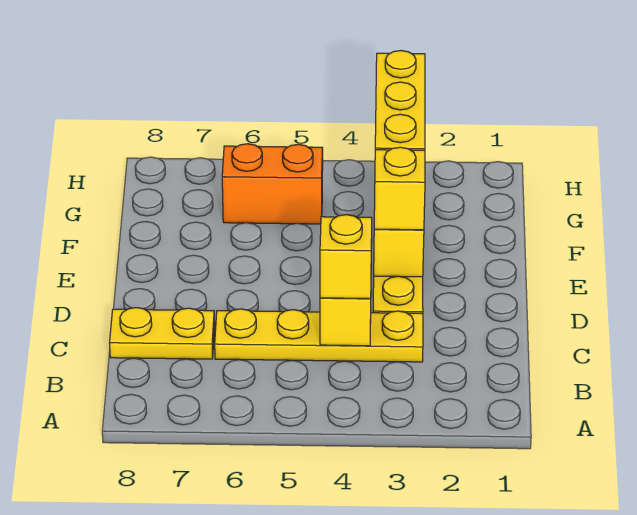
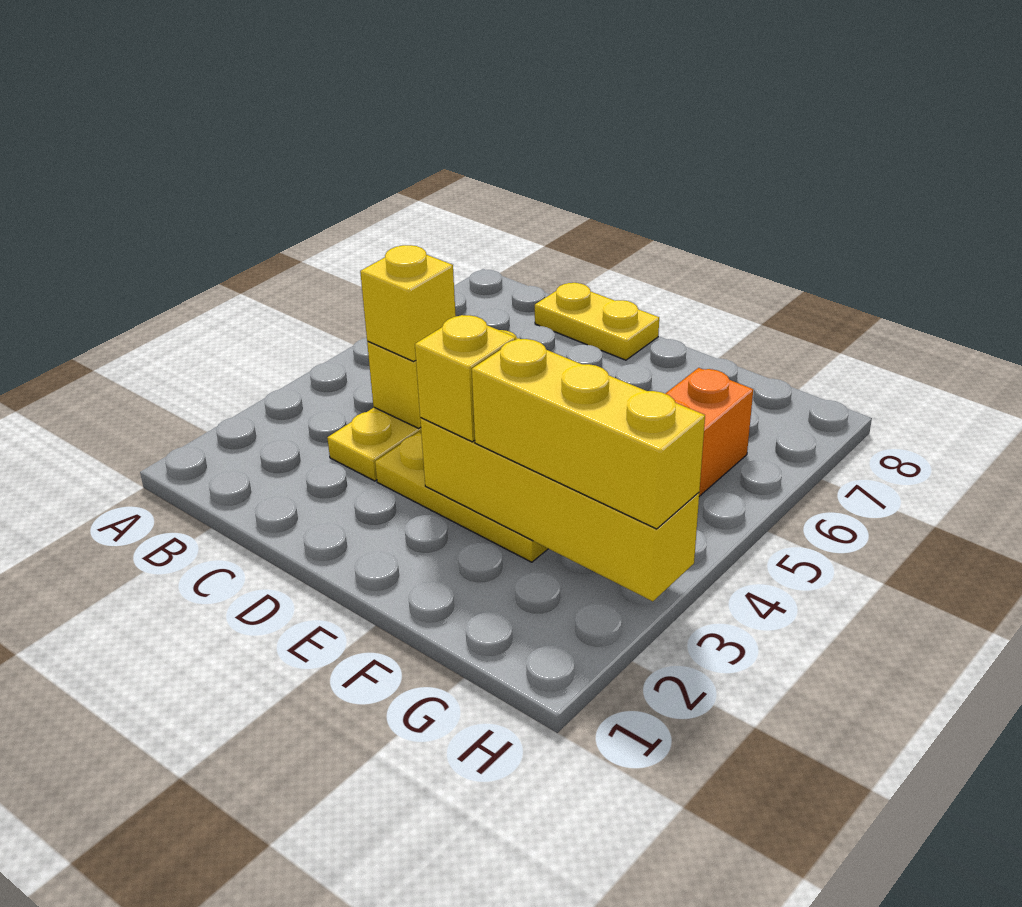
yellow plate C7:C8 level 1 -> yellow plate C8:D8 level 1

